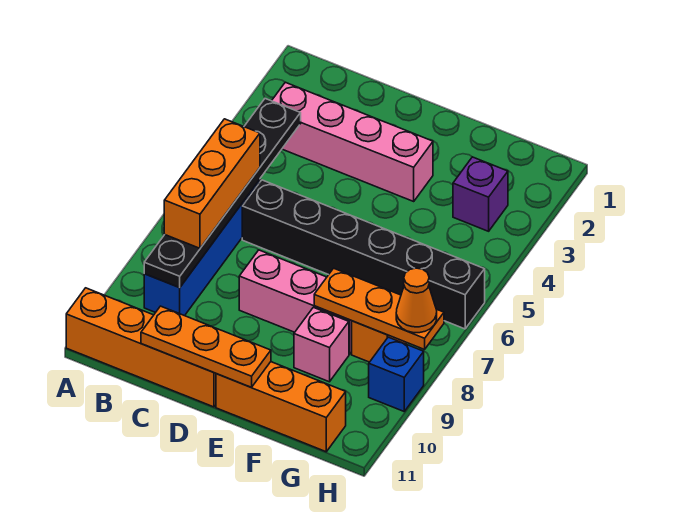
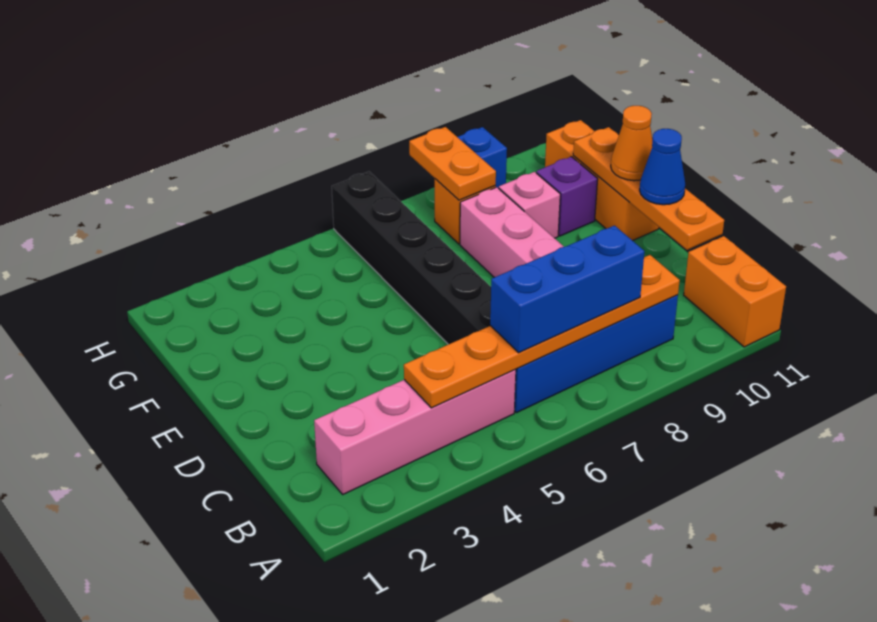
orange brick A11:D11 level 1 -> orange brick A11:B11 level 1
pink brick B3:E3 level 1 -> pink brick B2:B5 level 1
black plate B4:B9 level 2 -> orange plate B4:B9 level 2
orange brick B6:B8 level 3 -> blue brick B6:B8 level 3
orange plate C11:E11 level 2 -> orange plate C11:F11 level 2
none -> blue cone D11 level 3
orange plate F8:H8 level 2 -> orange plate G8:H8 level 2
purple brick G3 level 1 -> purple brick F10 level 1
orange cone H8 level 3 -> orange cone E11 level 3

